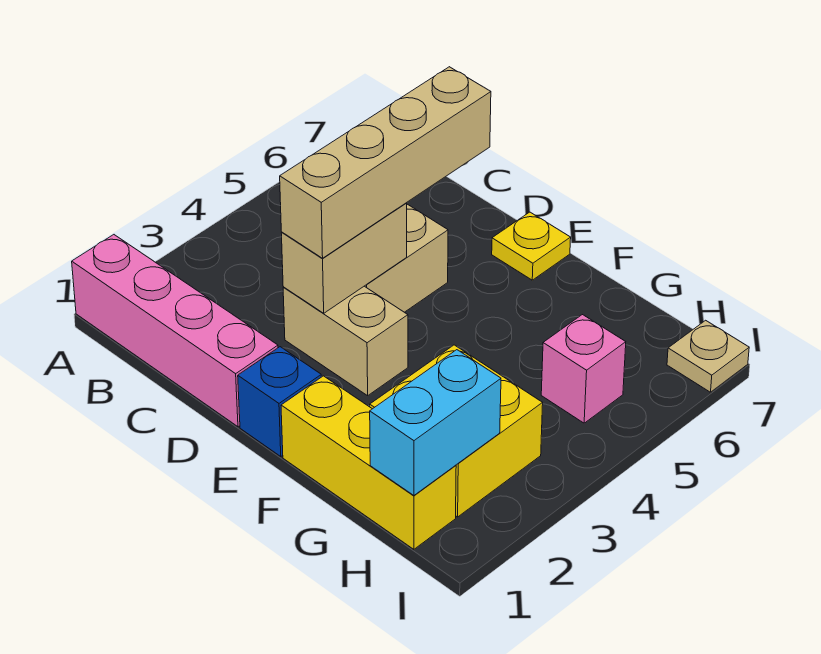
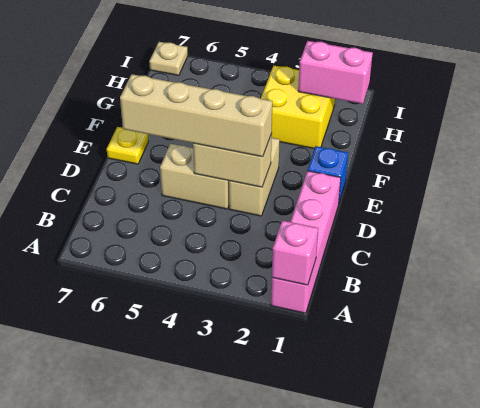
yellow brick F1:H1 level 1 -> none
cyan brick H1:H2 level 2 -> pink brick H1:H2 level 2
pink brick H5 level 1 -> pink brick A1 level 2

